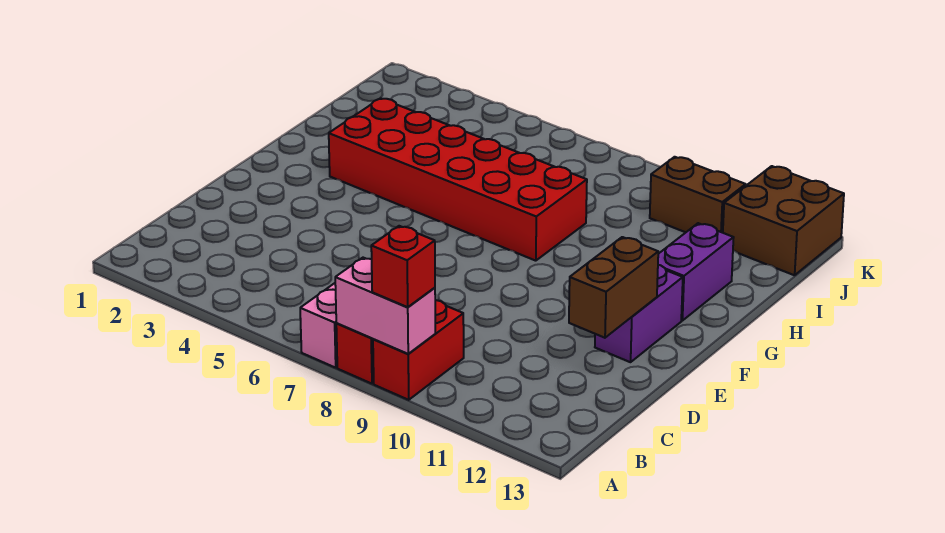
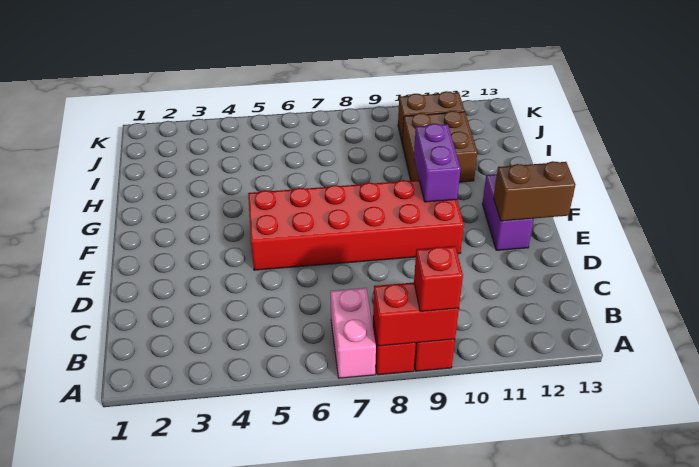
pink brick A8:A9 level 2 -> red brick A8:A9 level 2
brown brick D12:E12 level 2 -> brown brick E12:E13 level 2
red brick G3:H8 level 1 -> red brick E5:F10 level 1
purple brick G12:H12 level 1 -> purple brick F10:G10 level 2
brown brick J12:K13 level 1 -> brown brick H10:I11 level 1

